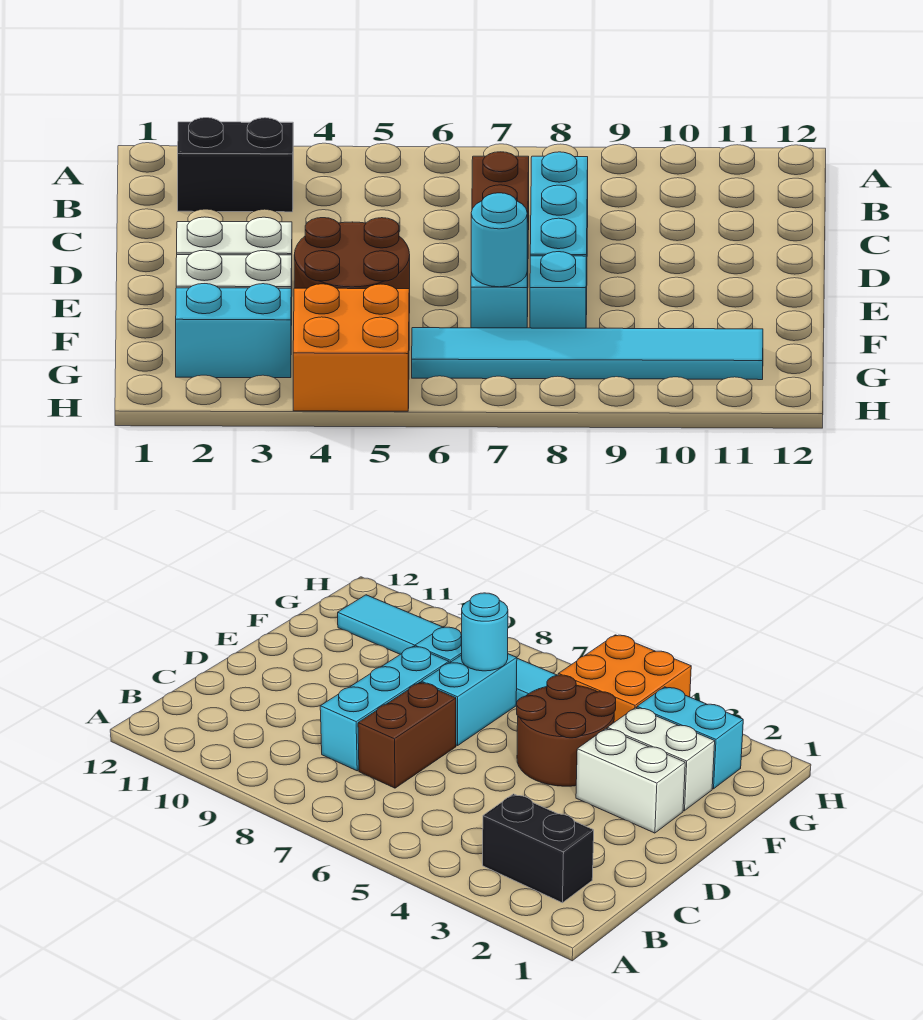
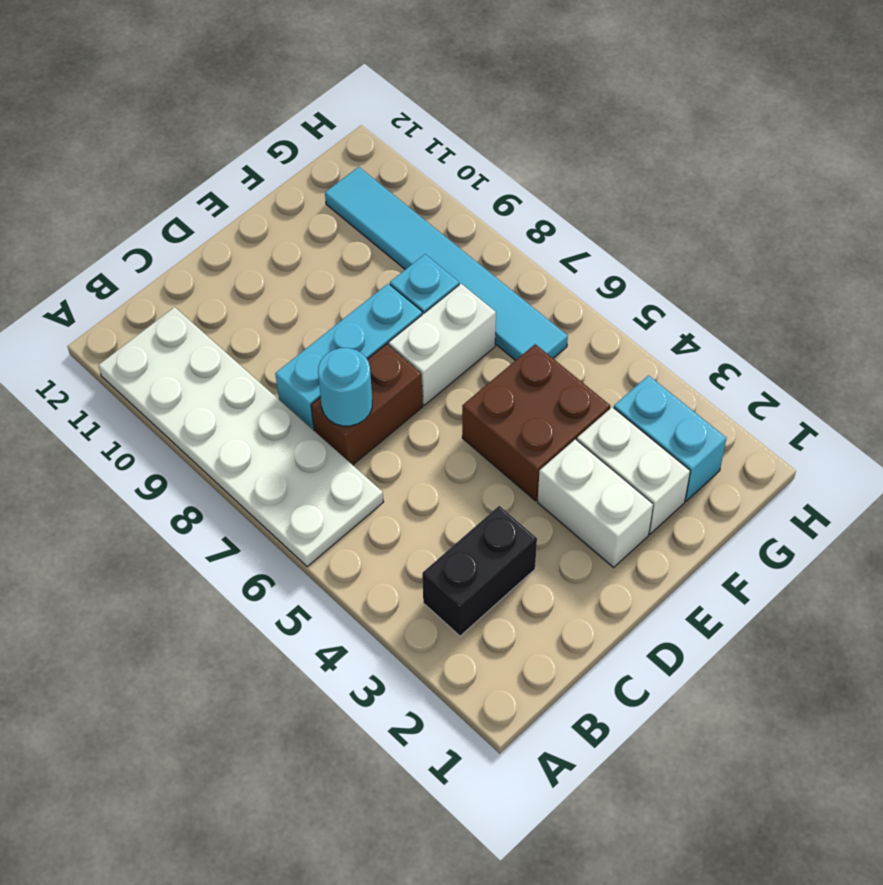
none -> white plate A6:B11 level 1
black brick B2:B3 level 1 -> black brick B3:C3 level 1
brown round brick E4:F5 level 1 -> brown brick E4:F5 level 1
cyan brick E7:F7 level 1 -> white brick E7:F7 level 1
cyan round brick F7 level 2 -> cyan round brick C7 level 2
orange brick G4:H5 level 1 -> none

